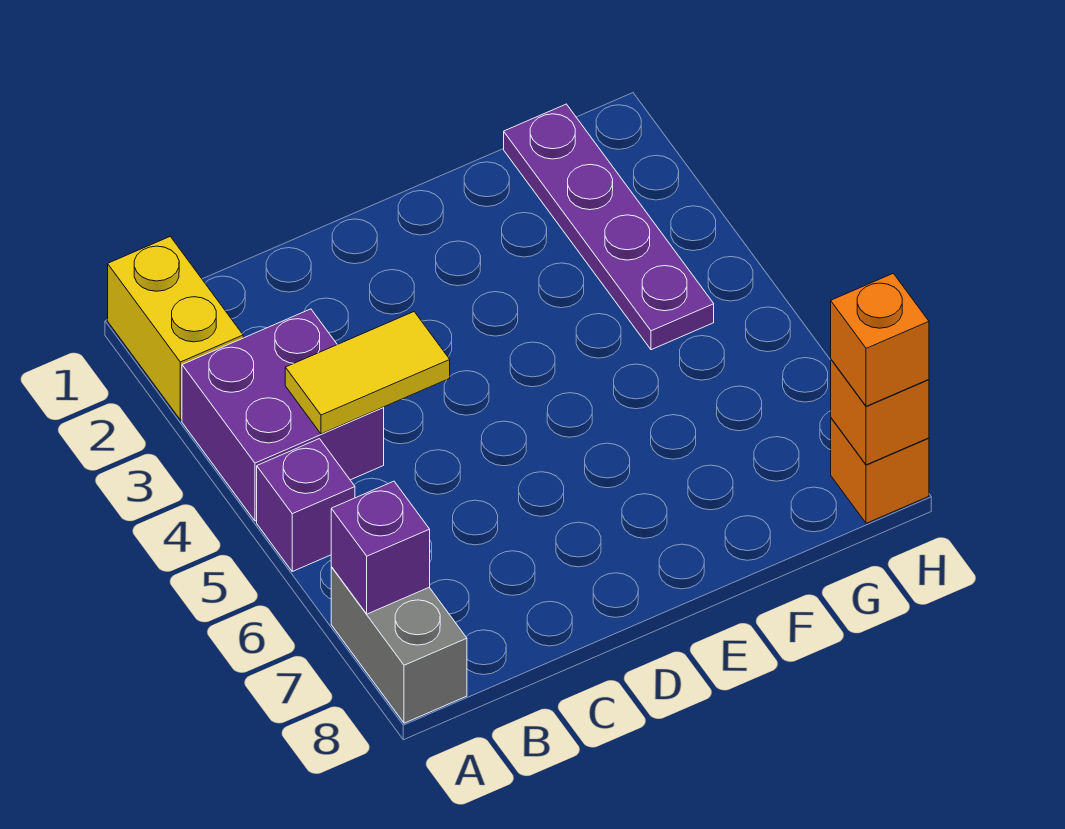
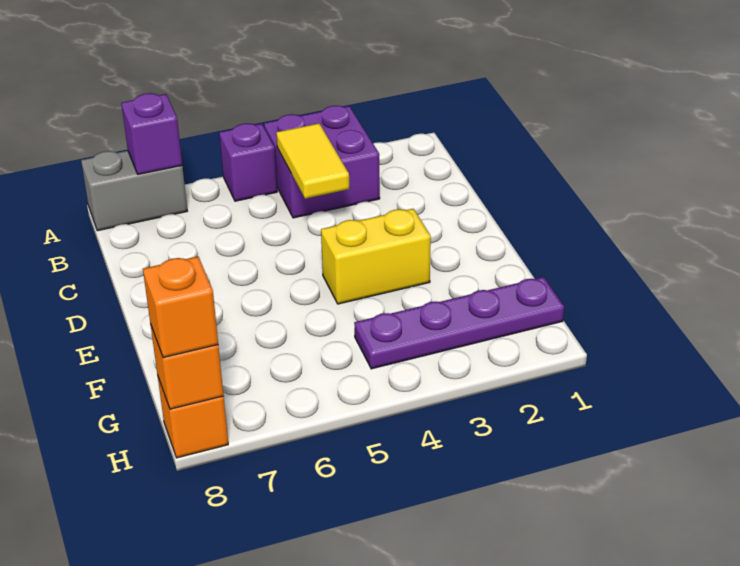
yellow brick A1:A2 level 1 -> yellow brick E3:E4 level 1

